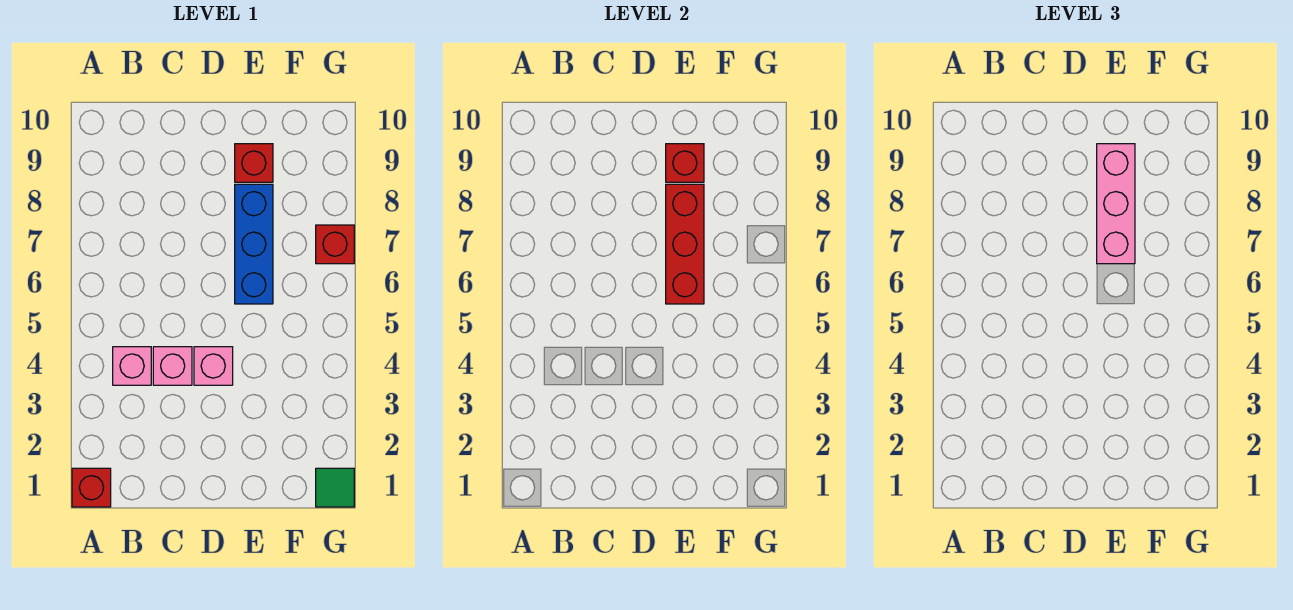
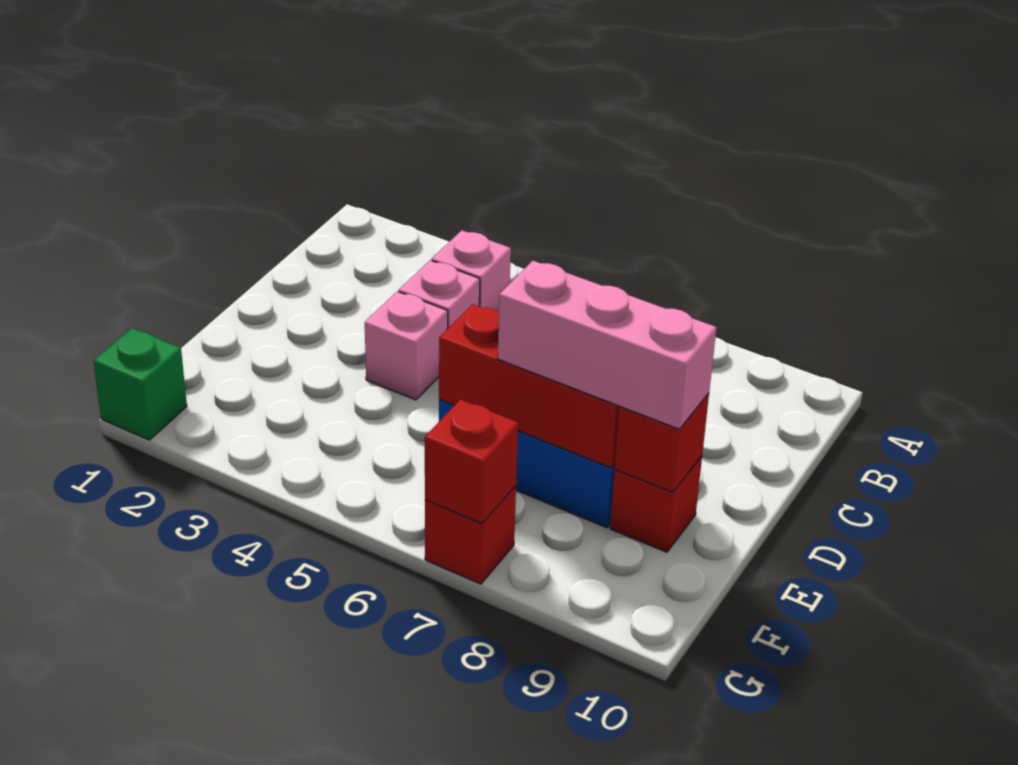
red brick A1 level 1 -> red brick G7 level 2
green tile G1 level 1 -> green brick G1 level 1

